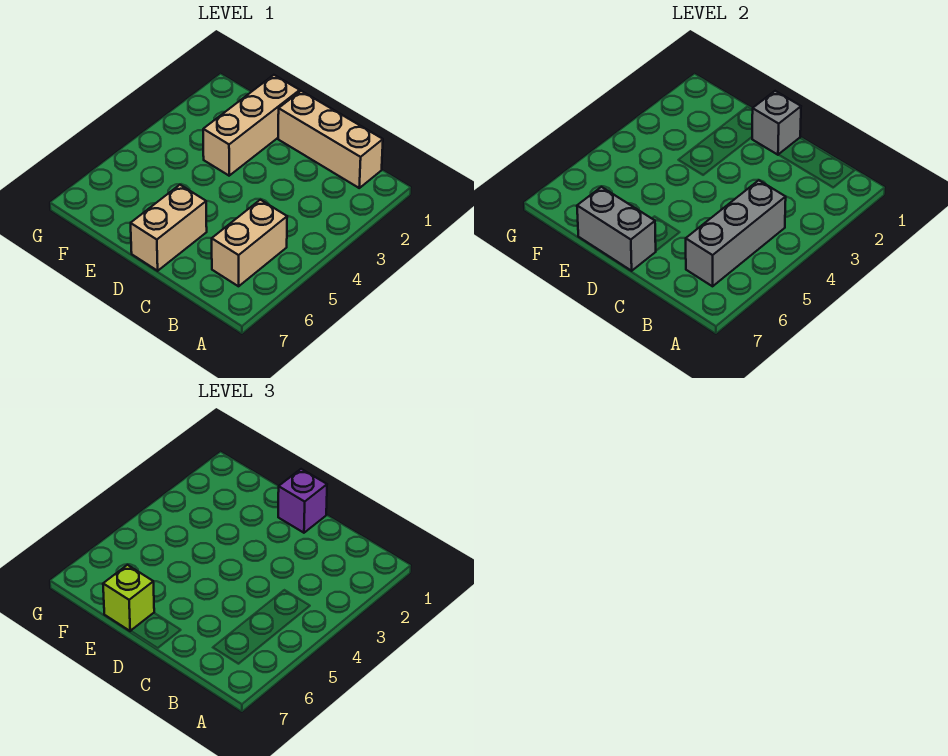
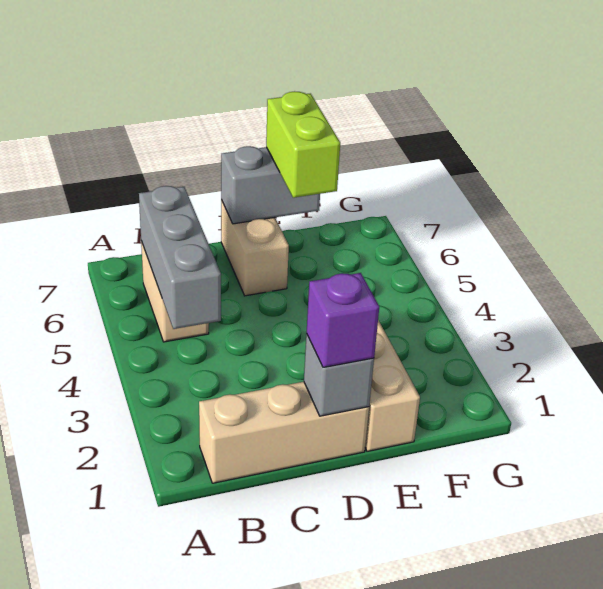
lime brick E7 level 3 -> lime brick E6:E7 level 3

